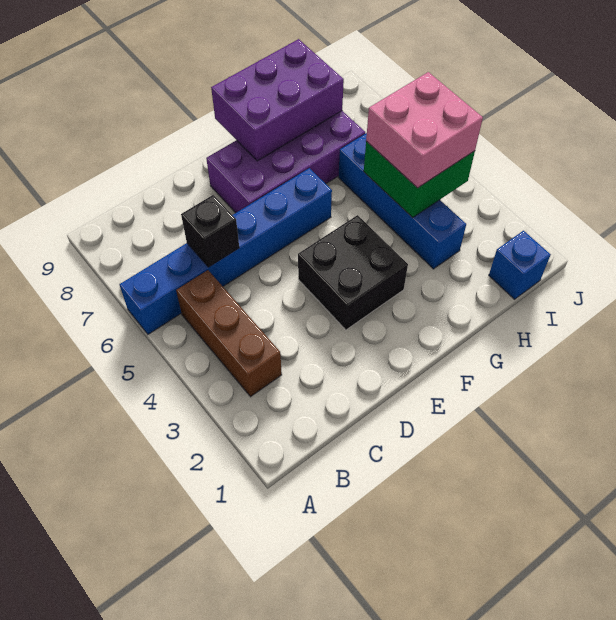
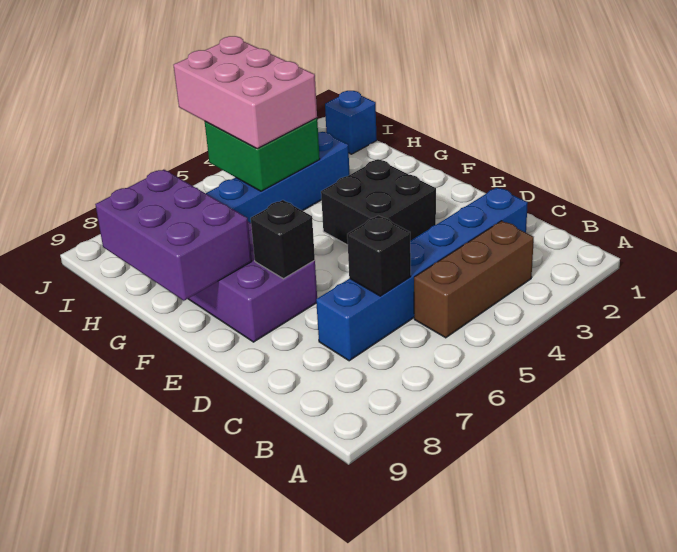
blue brick A6:F6 level 1 -> blue brick C2:C7 level 1
none -> black brick E7 level 2
pink brick H4:I5 level 3 -> pink brick H4:J5 level 3

